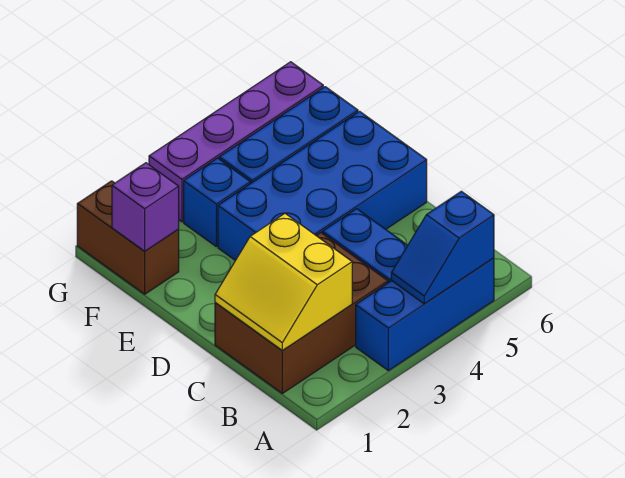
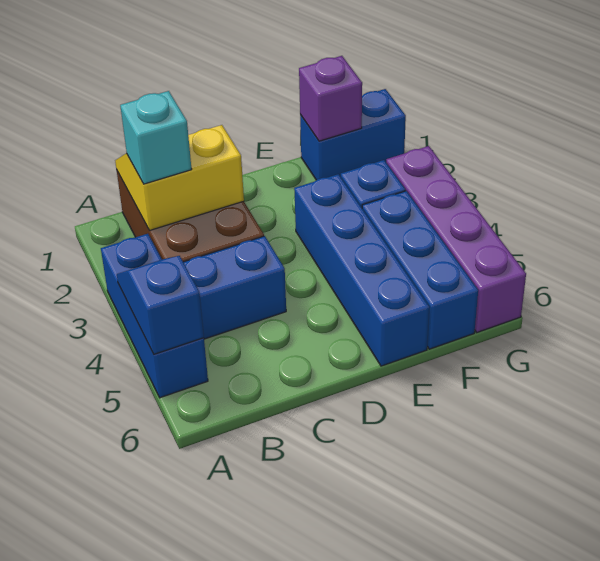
none -> cyan brick B2 level 3
blue brick D3:E6 level 1 -> blue brick E3:E6 level 1
brown brick F1:G1 level 1 -> blue brick F1:G1 level 1

